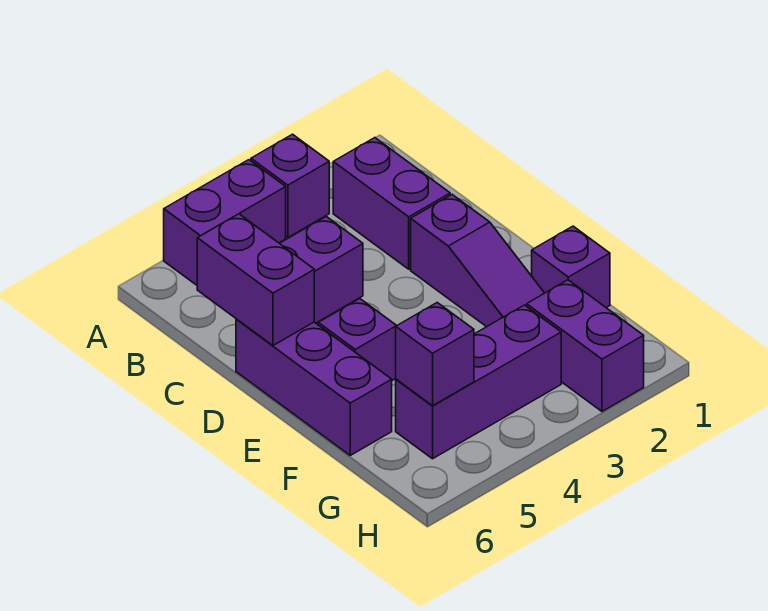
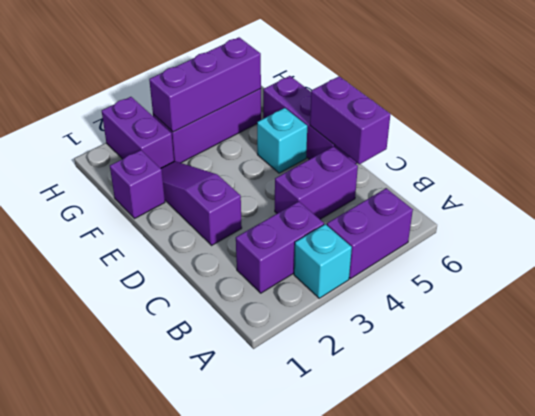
purple brick A3 level 1 -> cyan brick A3 level 1
purple brick B2:C2 level 1 -> purple brick B2:B3 level 1
purple brick E5 level 1 -> cyan brick E5 level 1
purple brick G5 level 2 -> purple brick G3:G5 level 2

